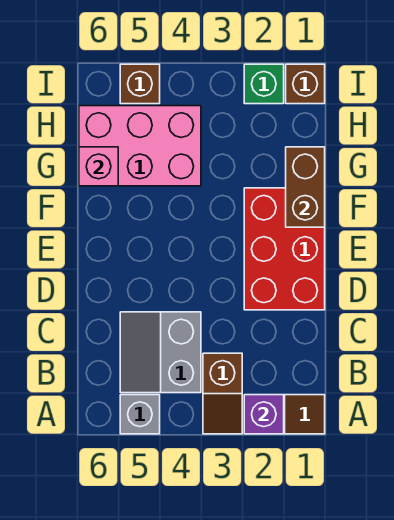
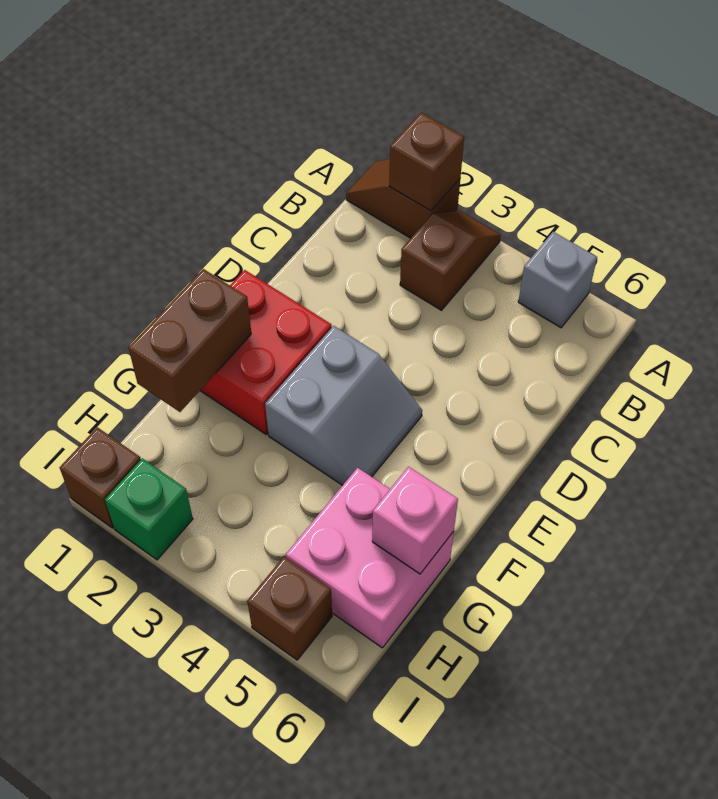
purple brick A2 level 2 -> brown brick A2 level 2
grey slope B4:C5 level 1 top 4 -> grey slope E3:F4 level 1 top 3
red brick D1:F2 level 1 -> red brick E1:F2 level 1
pink brick G4:H6 level 1 -> pink brick G5:H6 level 1

